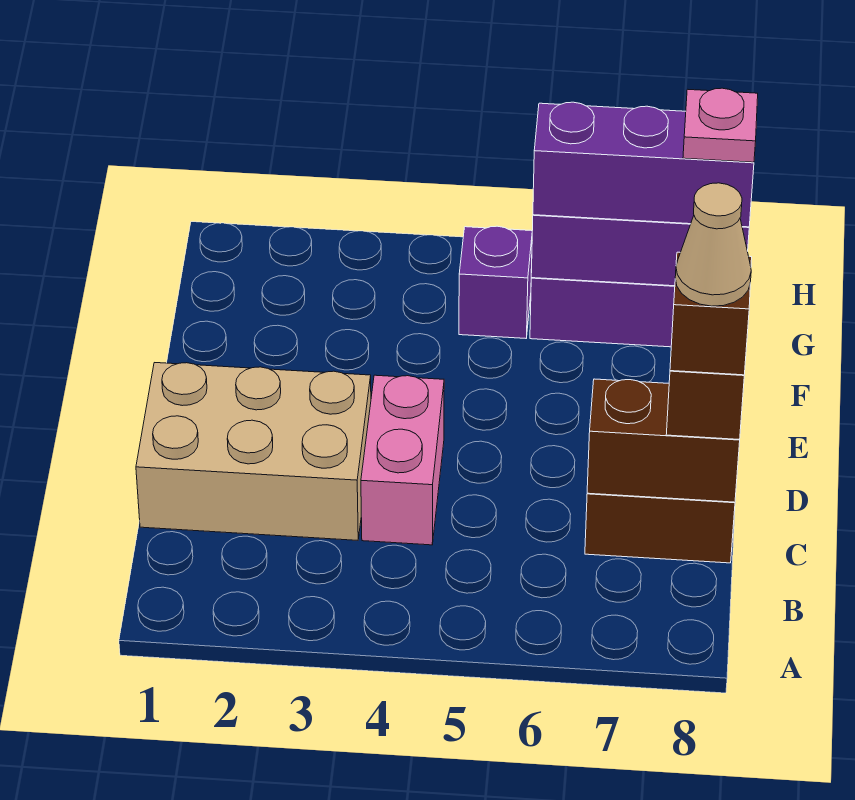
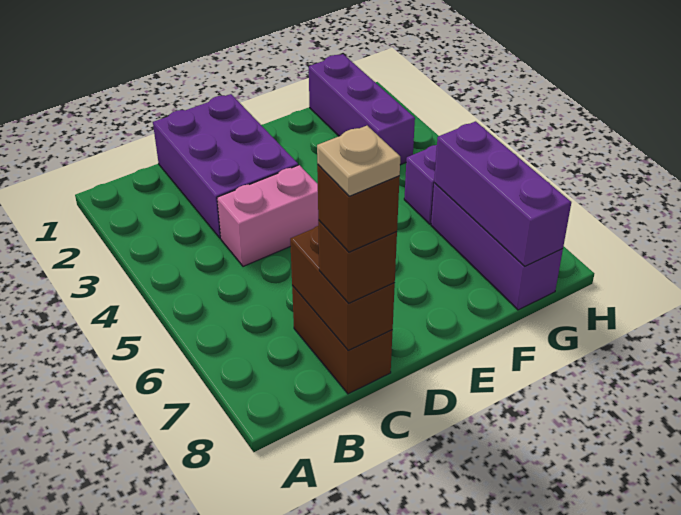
tan brick C1:D3 level 1 -> purple brick C1:D3 level 1
tan cone C8 level 5 -> tan plate C8 level 5
purple brick G6:G8 level 3 -> purple brick G1:G3 level 1
pink plate G8 level 4 -> none

